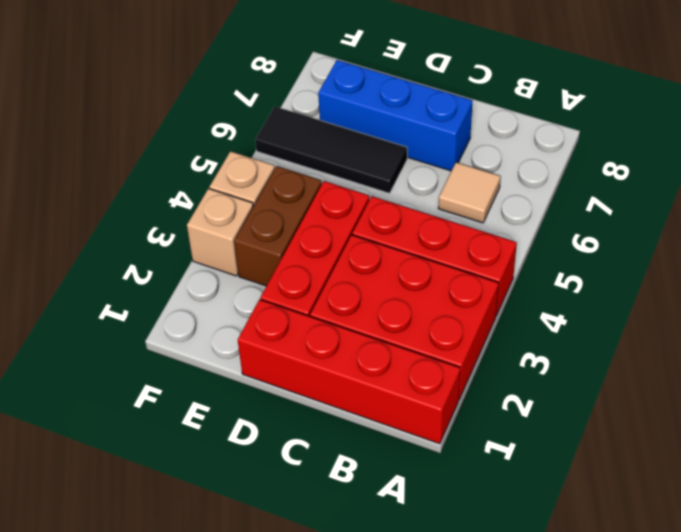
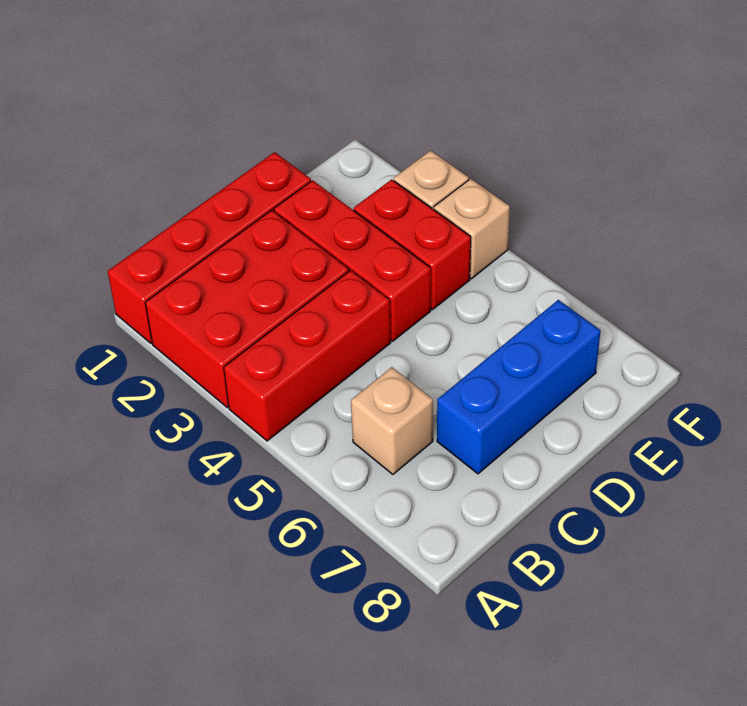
tan tile B6 level 1 -> tan brick B6 level 1
black tile D6:F6 level 1 -> none
brown brick E3:E4 level 1 -> red brick E3:E4 level 1

